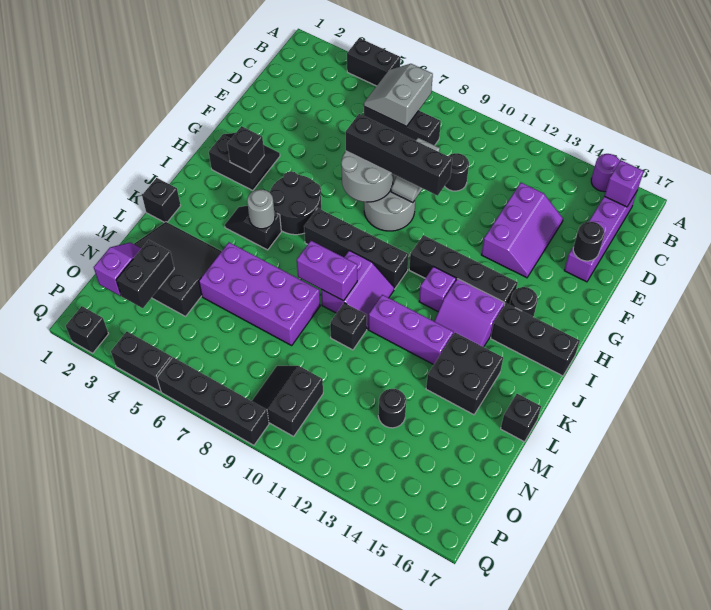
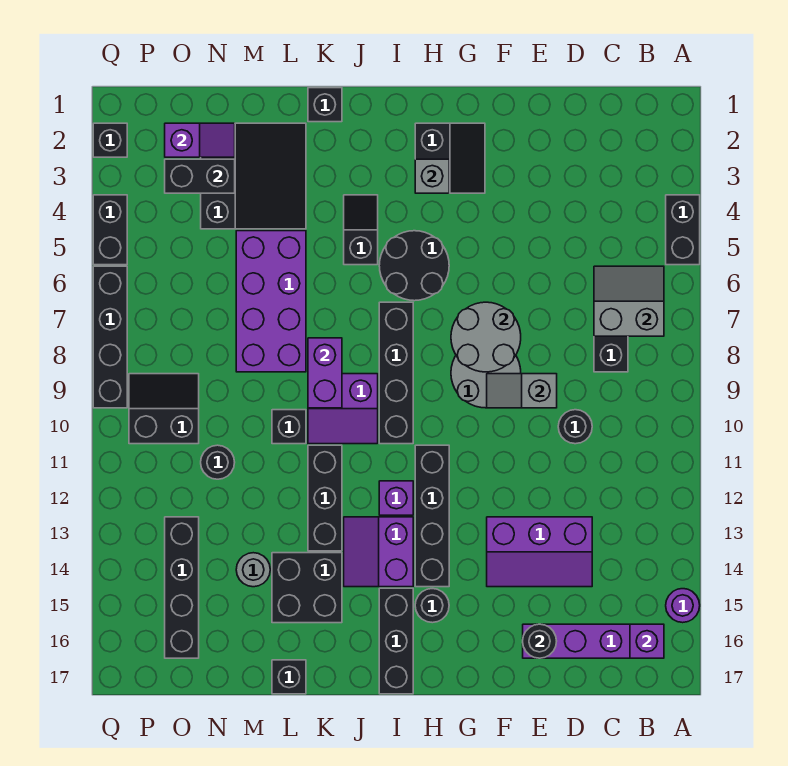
black brick F7:F10 level 3 -> black brick O13:O16 level 1
black brick H3 level 2 -> grey brick H3 level 2
grey round brick J5 level 2 -> grey round brick M14 level 1
purple brick K11:K13 level 1 -> black brick K11:K13 level 1
black round brick N13 level 1 -> black round brick N11 level 1

